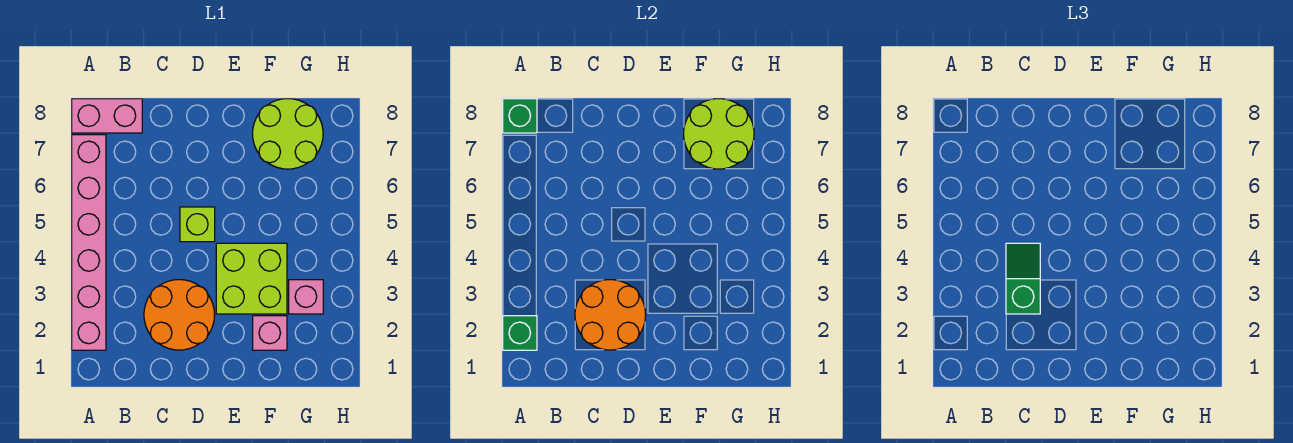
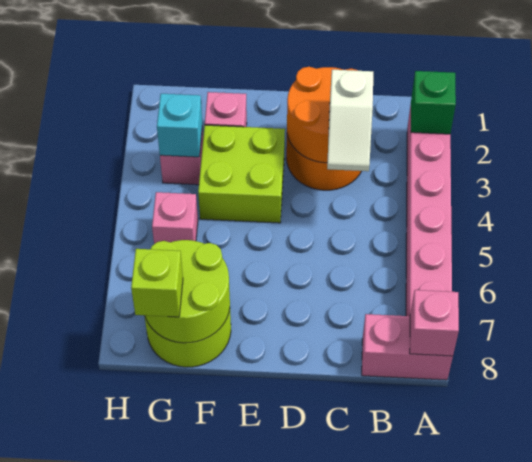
green brick A8 level 2 -> pink brick A8 level 2
green slope C3:C4 level 3 top 3 -> white slope C3:C4 level 3 top 3
lime brick D5 level 1 -> lime brick G8 level 3
none -> cyan brick G3 level 2
none -> pink brick G5 level 1

